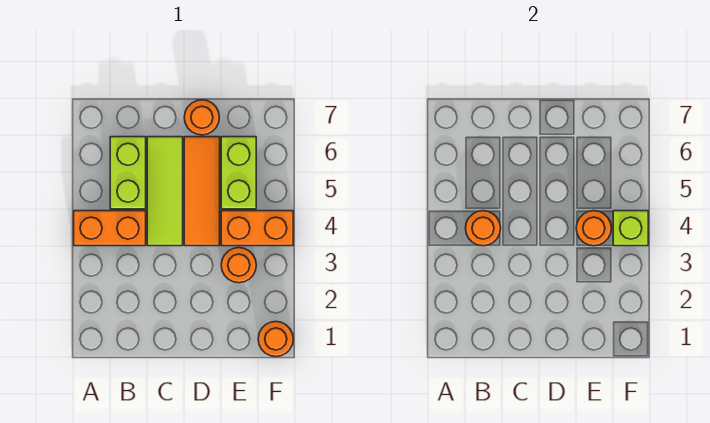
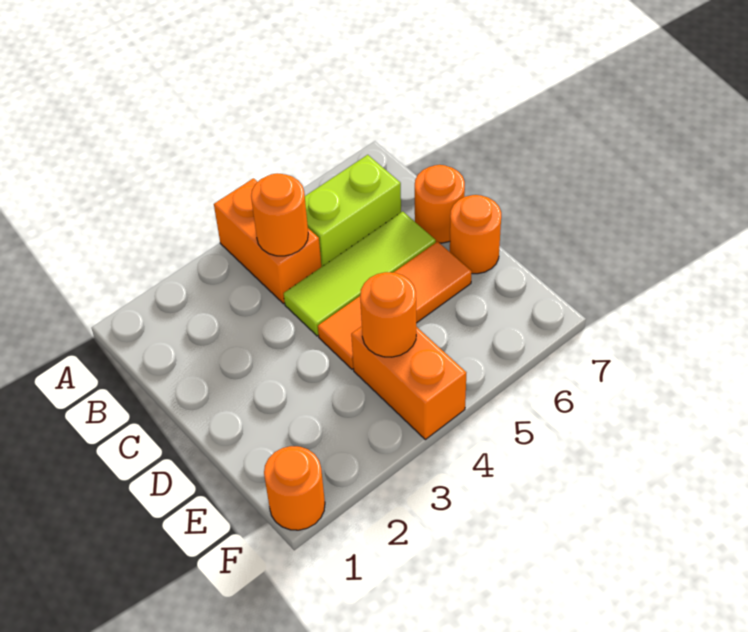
orange round brick E3 level 1 -> orange round brick C7 level 1
lime brick E5:E6 level 1 -> none
lime brick F4 level 2 -> none

